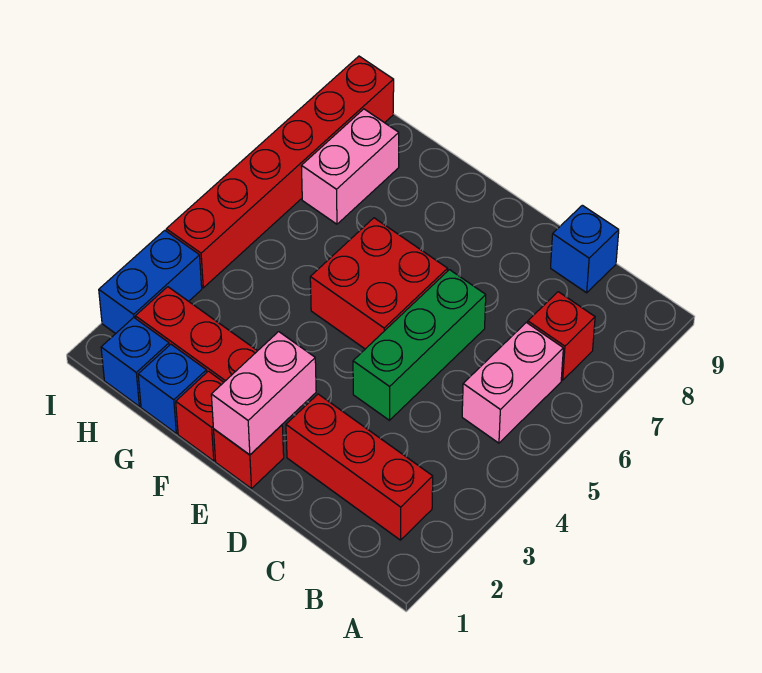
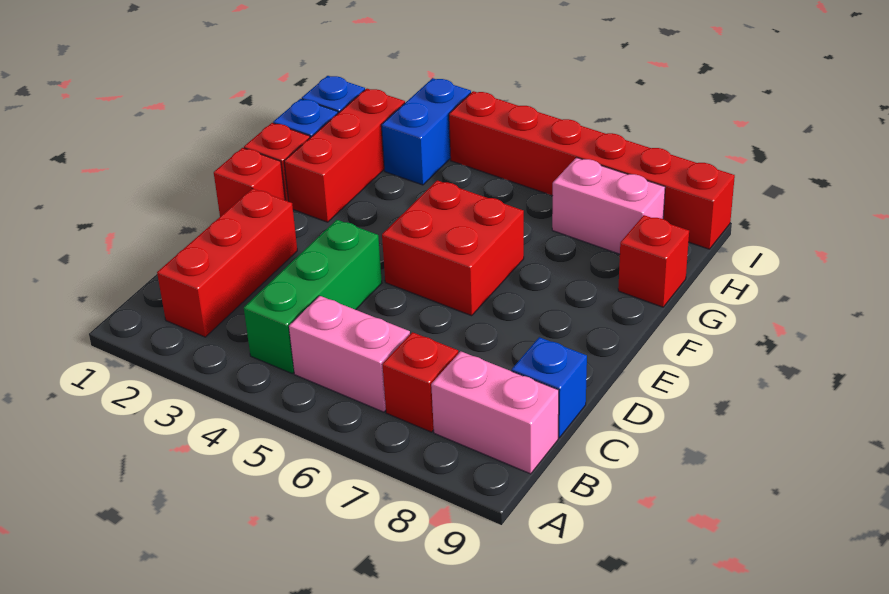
green brick D4:D6 level 1 -> green brick B4:D4 level 1
pink brick E1:E2 level 2 -> pink brick B8:B9 level 1
none -> red brick G9 level 1
blue brick I2:I3 level 1 -> blue brick H3:I3 level 1

